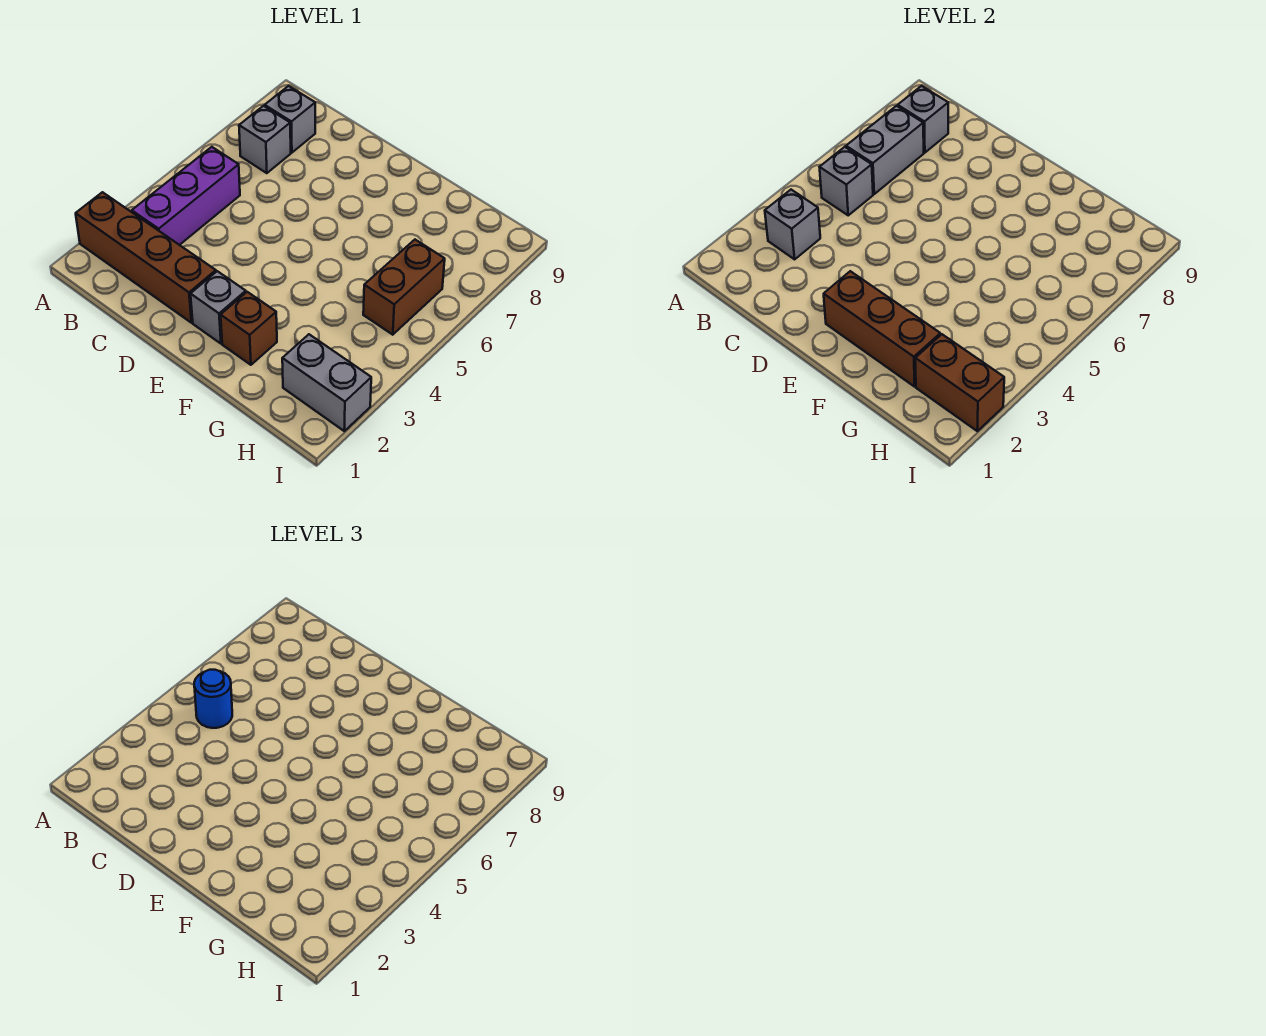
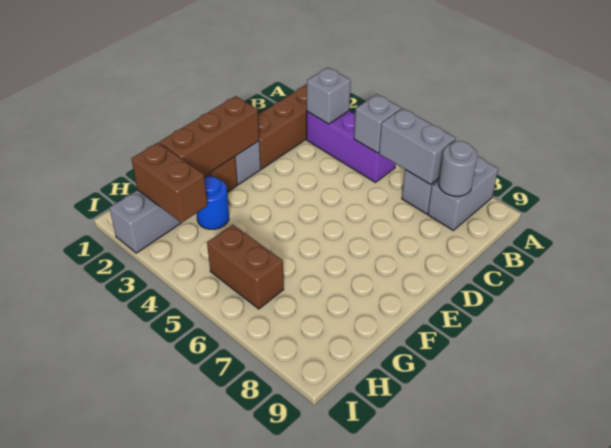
blue round brick B5 level 3 -> blue round brick G3 level 1
grey brick B8 level 1 -> grey brick A8:B8 level 1
grey brick B8 level 2 -> grey round brick B8 level 2
brown brick H2:I2 level 2 -> brown brick H2:H3 level 2

